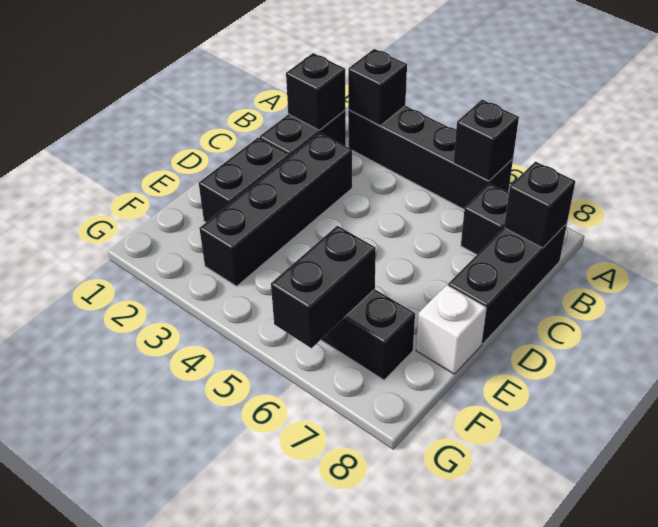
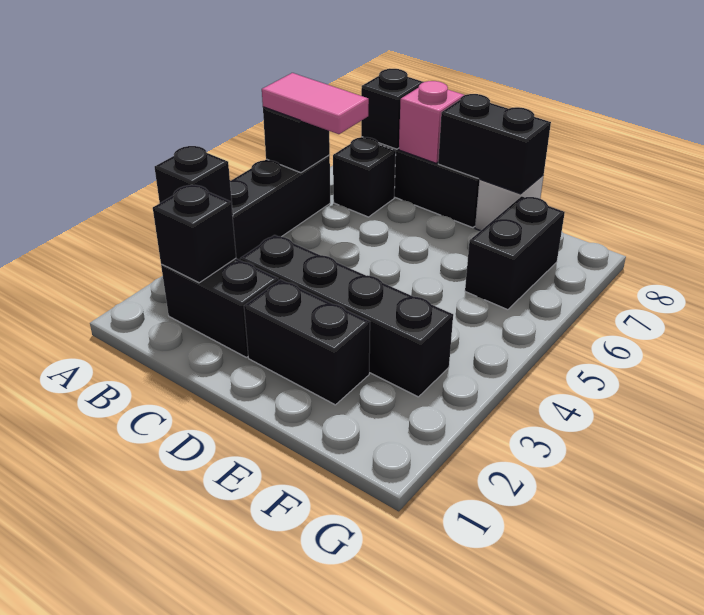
none -> pink tile A6:B6 level 3
none -> pink brick C8 level 2
black brick F6:G6 level 2 -> black brick D8:E8 level 2

